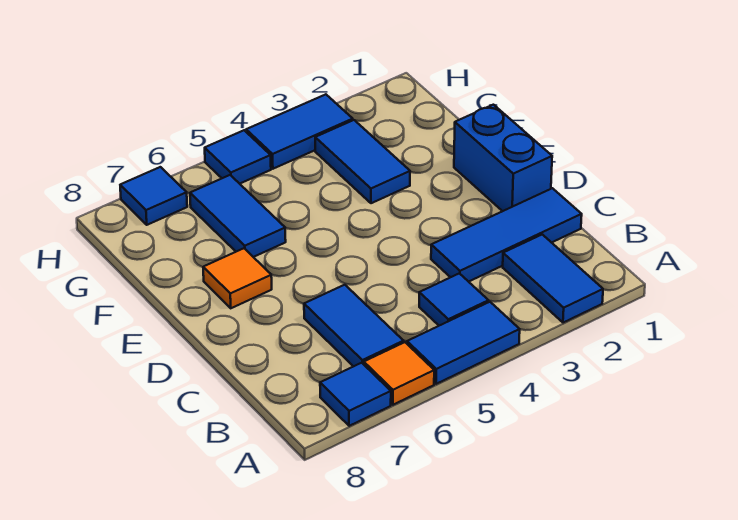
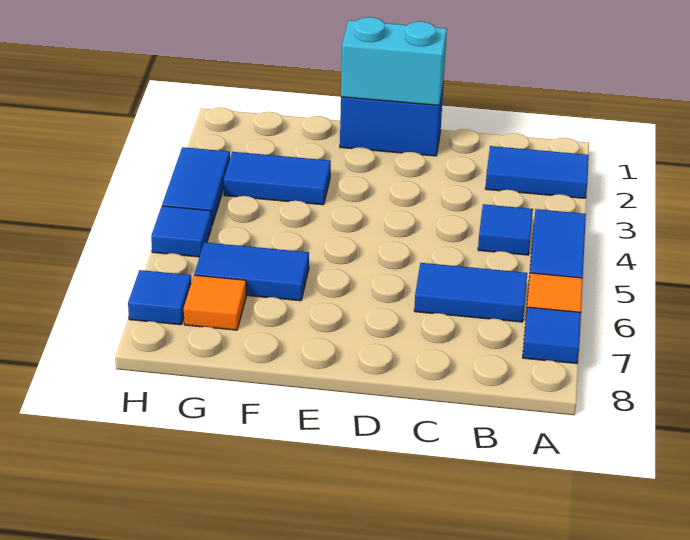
blue tile C1:C3 level 1 -> none
none -> cyan brick D1:E1 level 2
orange tile E7 level 1 -> orange tile G7 level 1

